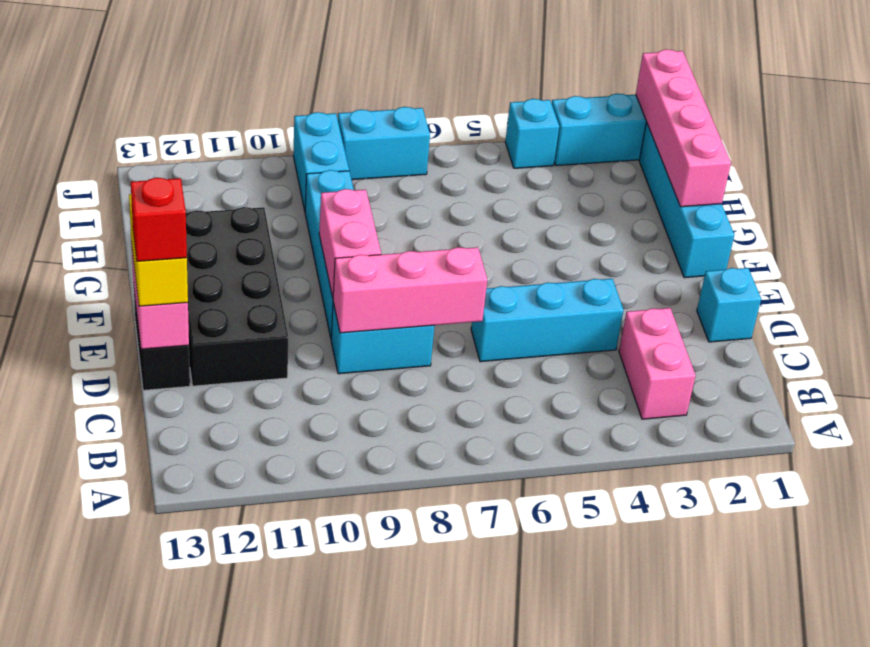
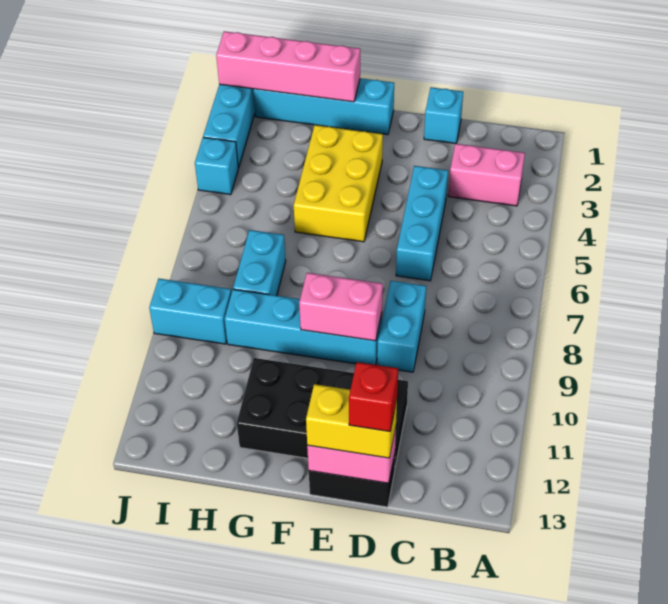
pink brick D7:D9 level 2 -> none
none -> yellow brick F3:G5 level 1
cyan brick J7:J8 level 1 -> cyan brick H7:H8 level 1

